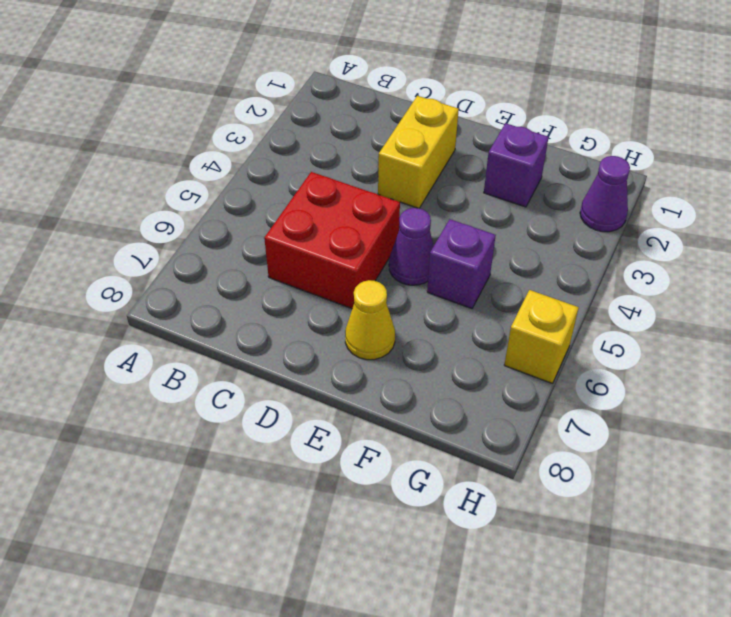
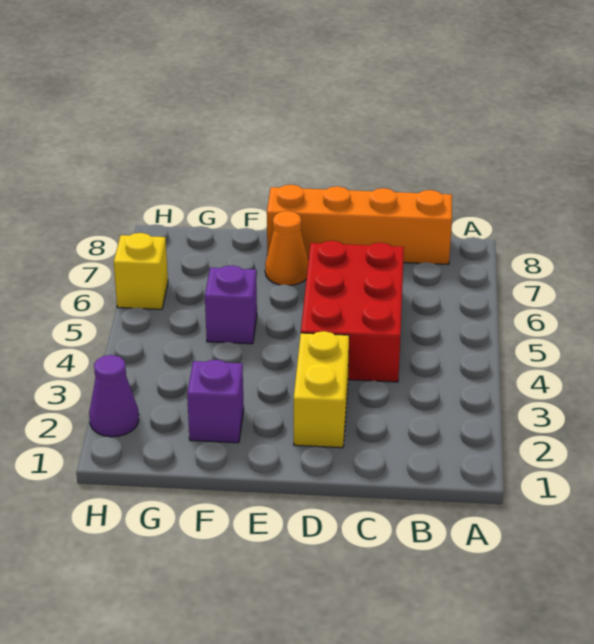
none -> orange brick B8:E8 level 1
red brick C5:D6 level 1 -> red brick C4:D6 level 1
purple cone E5 level 1 -> none
yellow cone E7 level 1 -> orange cone E7 level 1

